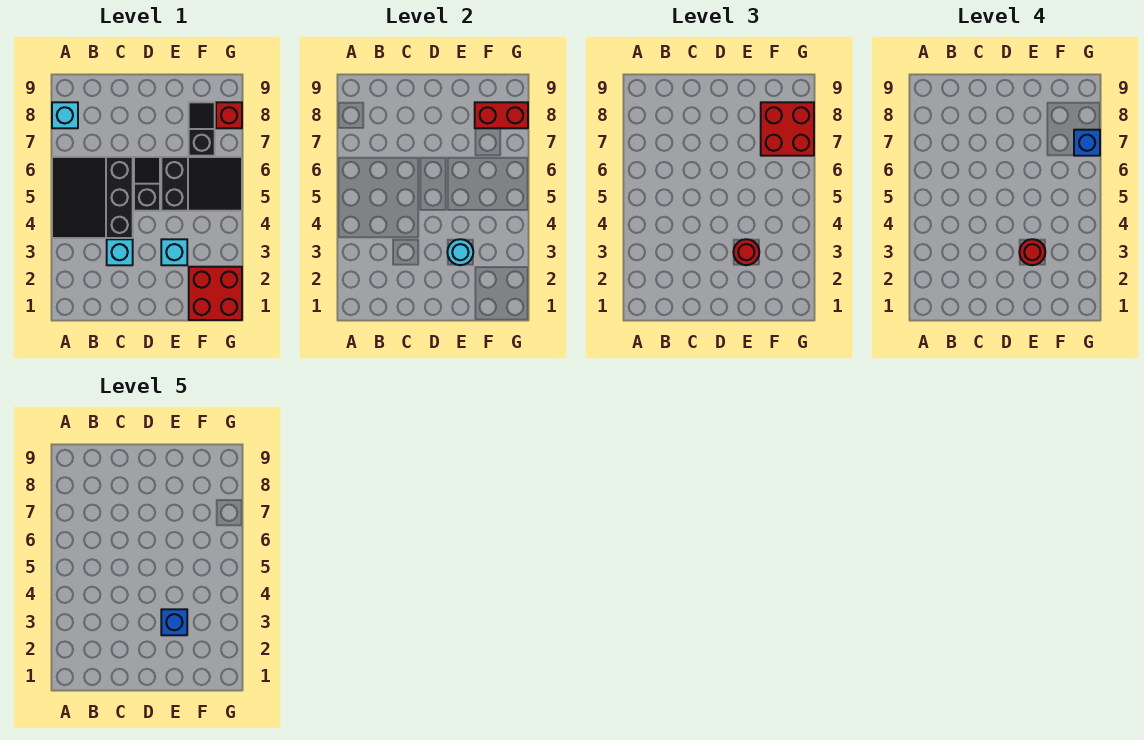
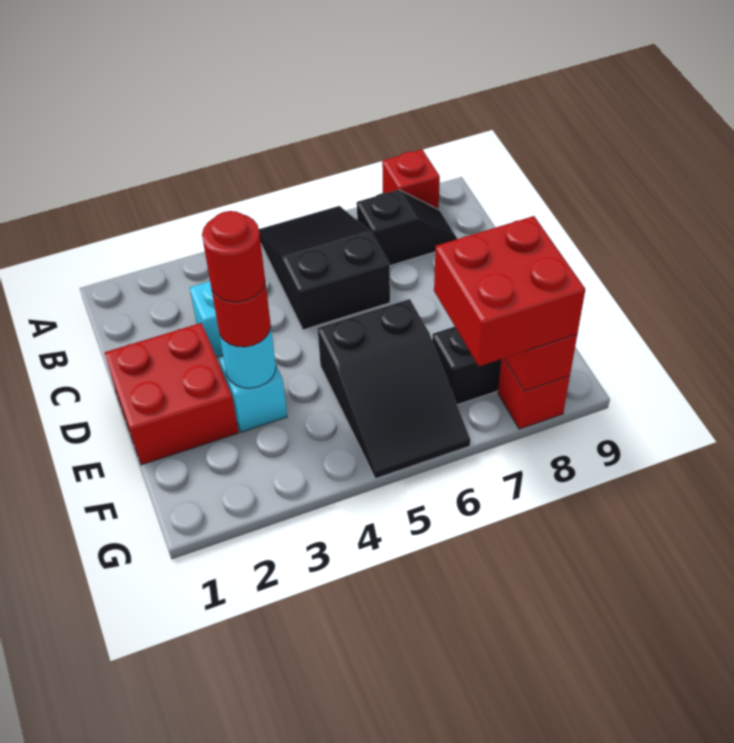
black slope A4:C6 level 1 top C -> black slope A5:C6 level 1 top C
cyan brick A8 level 1 -> red brick A8 level 1
black slope D5:D6 level 1 top 5 -> black slope B7:B8 level 1 top 7
blue brick E3 level 5 -> none
red brick F1:G2 level 1 -> red brick D1:E2 level 1
blue brick G7 level 4 -> none

